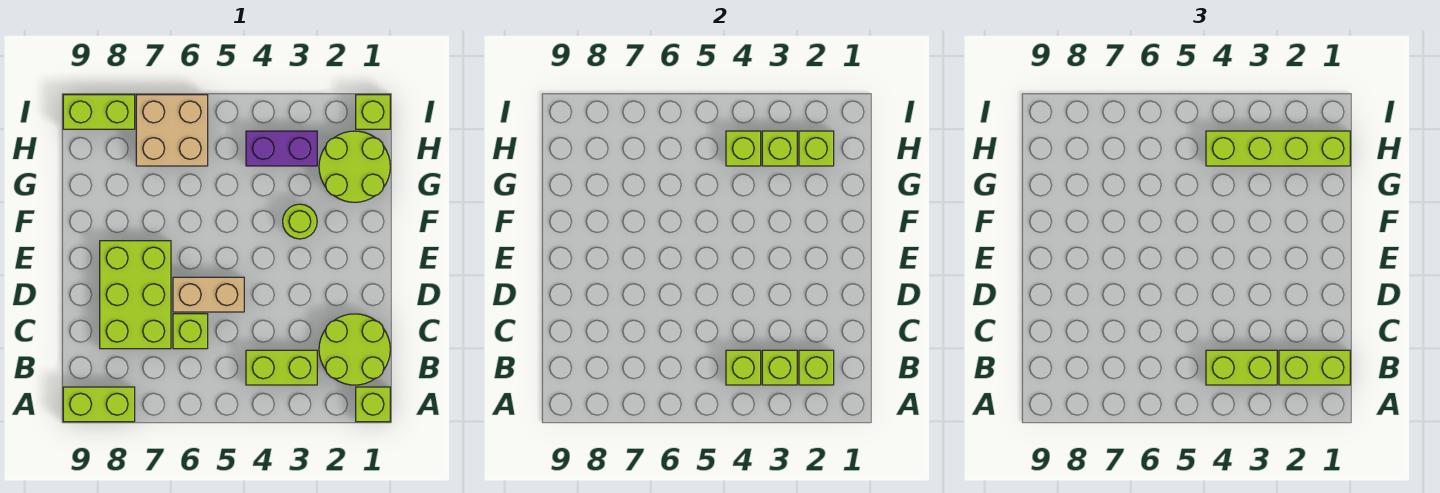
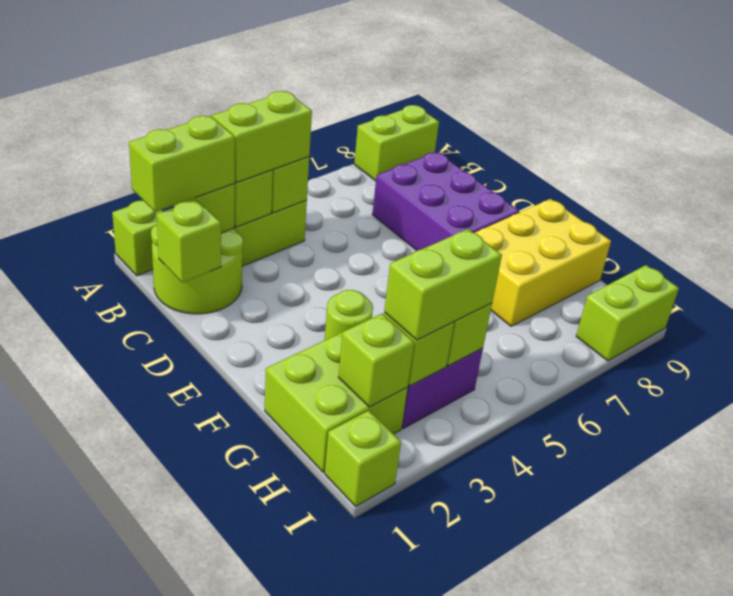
lime brick C6 level 1 -> lime brick C1 level 2
lime brick C7:E8 level 1 -> purple brick C7:E8 level 1
tan brick D5:D6 level 1 -> none
none -> yellow brick F7:G9 level 1
lime round brick G1:H2 level 1 -> lime brick G1:H2 level 1
lime brick H1:H4 level 3 -> lime brick H3:H4 level 3
tan brick H6:I7 level 1 -> none

